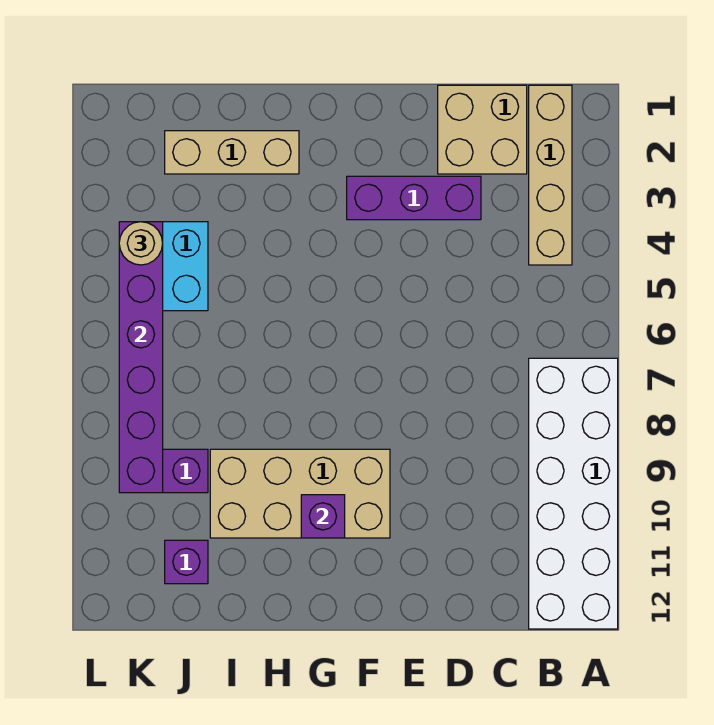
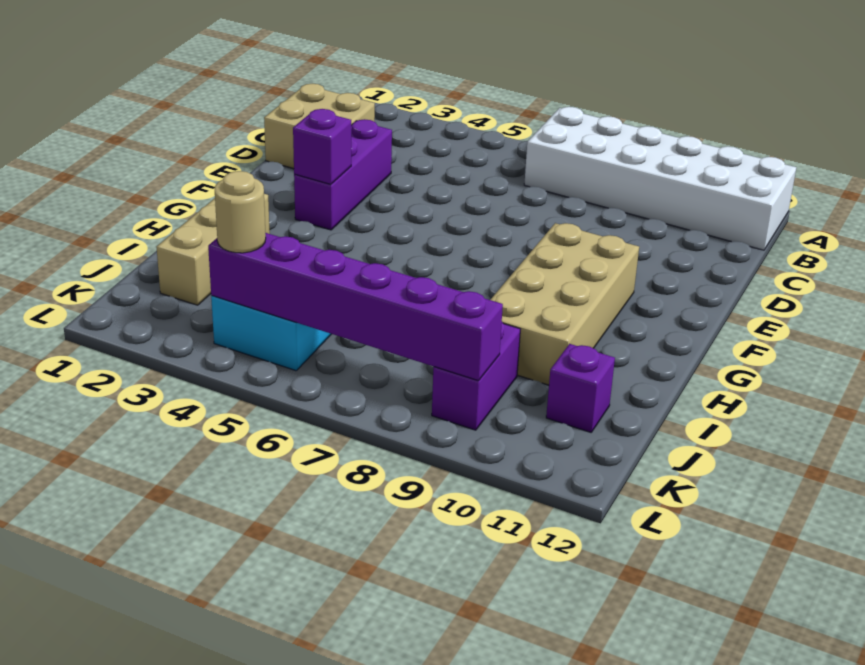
tan brick B1:B4 level 1 -> none
purple brick G10 level 2 -> purple brick F3 level 2

